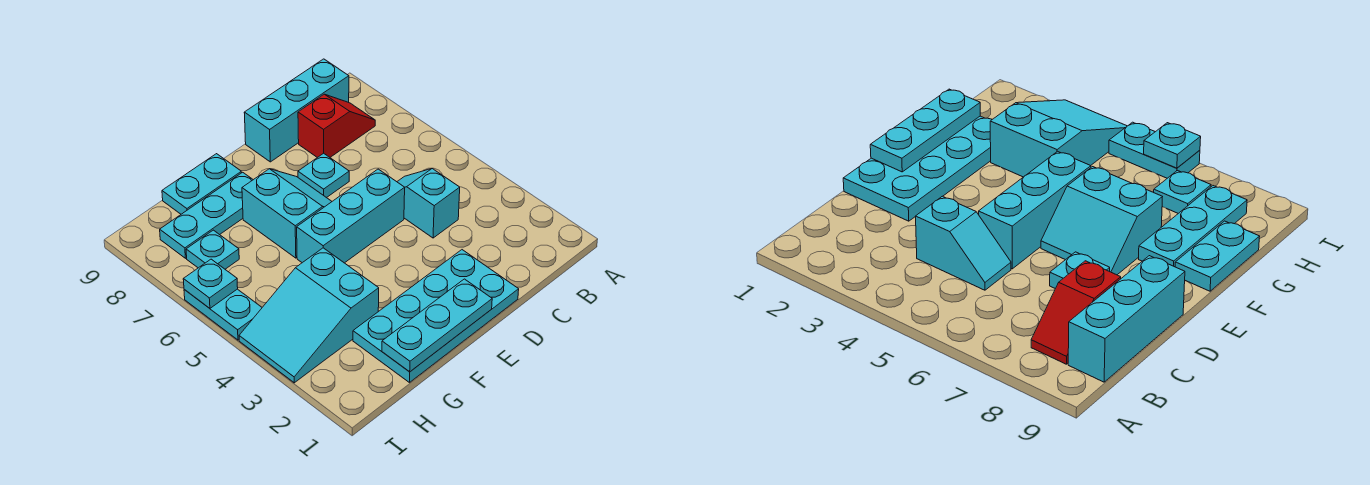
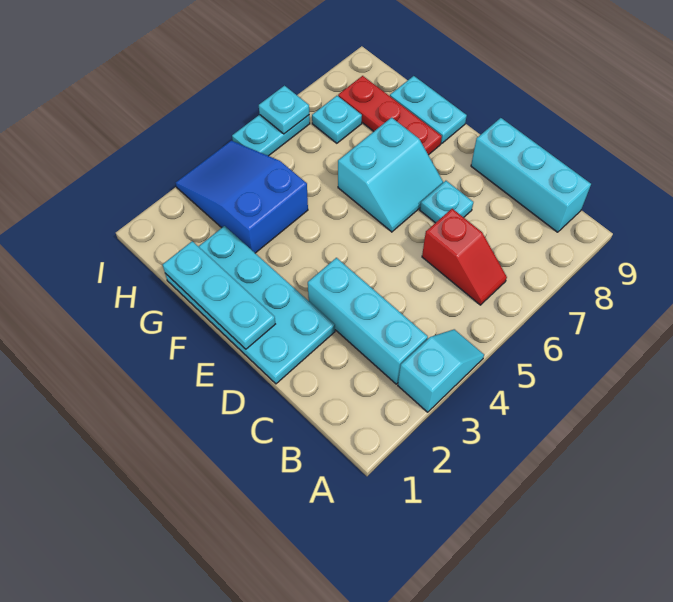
red slope B8:C8 level 1 top C -> red slope B6:C6 level 1 top C
cyan slope C4:C5 level 1 top 4 -> cyan slope A3:A4 level 1 top 3
cyan brick D5:F5 level 1 -> cyan brick B3:D3 level 1
cyan plate F8:H8 level 1 -> red plate F8:H8 level 1
cyan slope G3:I4 level 1 top G -> blue slope G3:I4 level 1 top G

